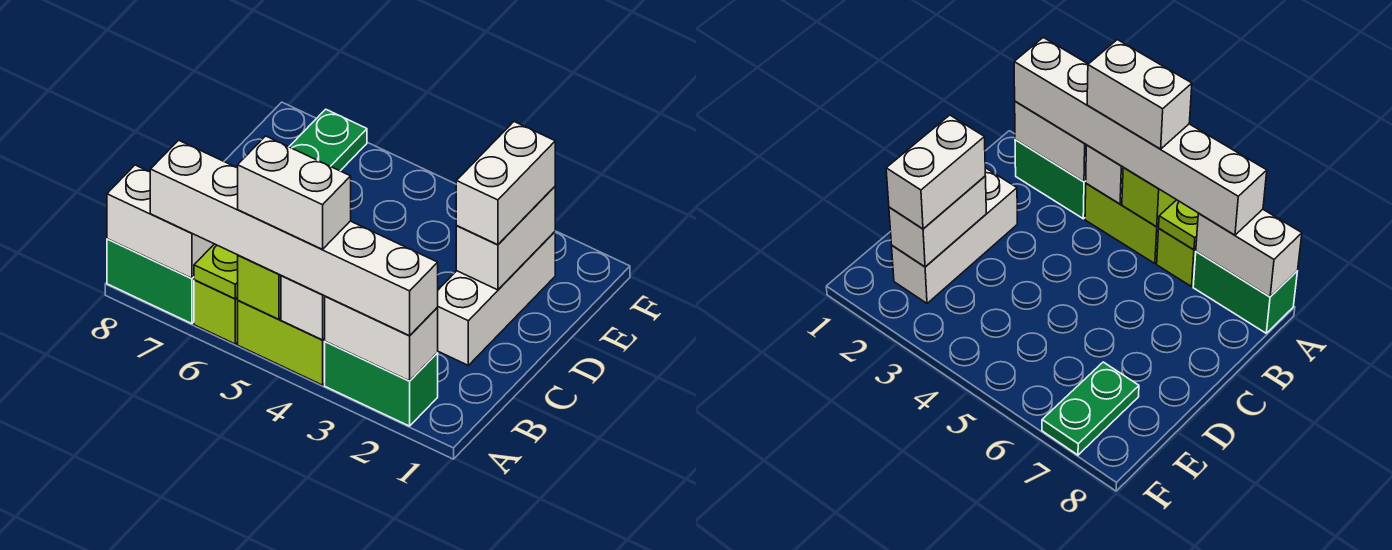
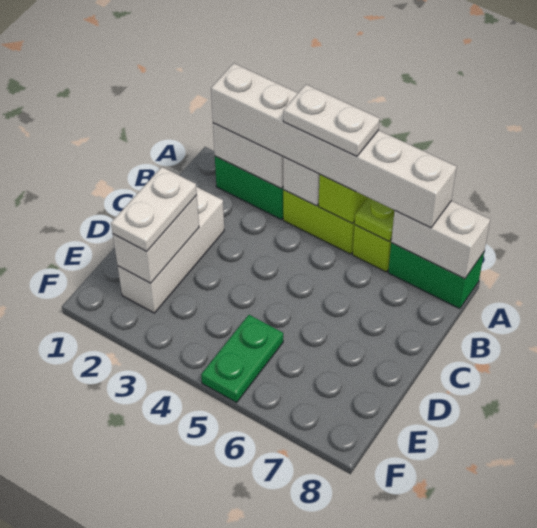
white brick A4:A5 level 4 -> white plate A4:A5 level 4
white brick D2:E2 level 3 -> white plate D2:E2 level 3
green plate E7:F7 level 1 -> green plate E5:F5 level 1

